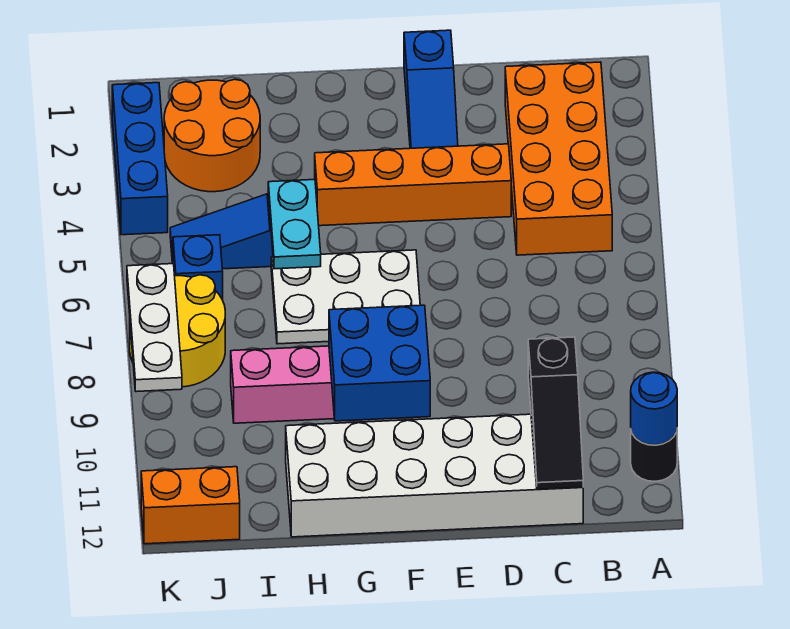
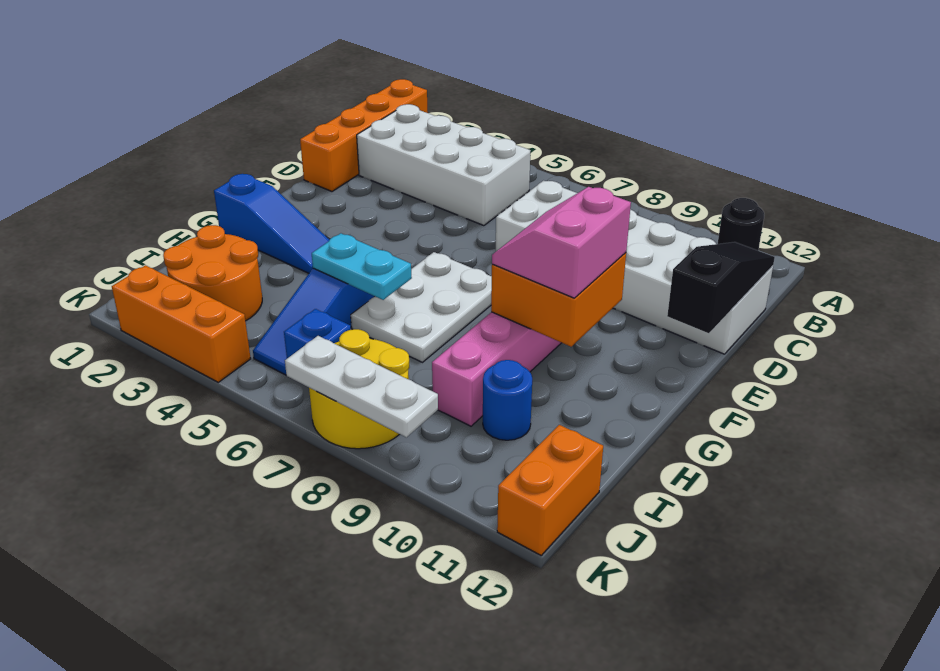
blue round brick A11 level 2 -> blue round brick I10 level 1
orange brick B2:C5 level 1 -> white brick B2:C5 level 1
black slope C10:C12 level 2 top 10 -> black slope C12:E12 level 2 top E
white brick C11:H12 level 1 -> white brick C7:D12 level 1
orange brick D4:G4 level 1 -> orange brick A1:D1 level 1
blue slope E1:E3 level 1 top 1 -> blue slope G1:G3 level 1 top 1
blue brick F9:G10 level 2 -> orange brick F9:G10 level 2
none -> pink slope F9:G10 level 3 top 10
blue brick K2:K4 level 1 -> orange brick K2:K4 level 1

